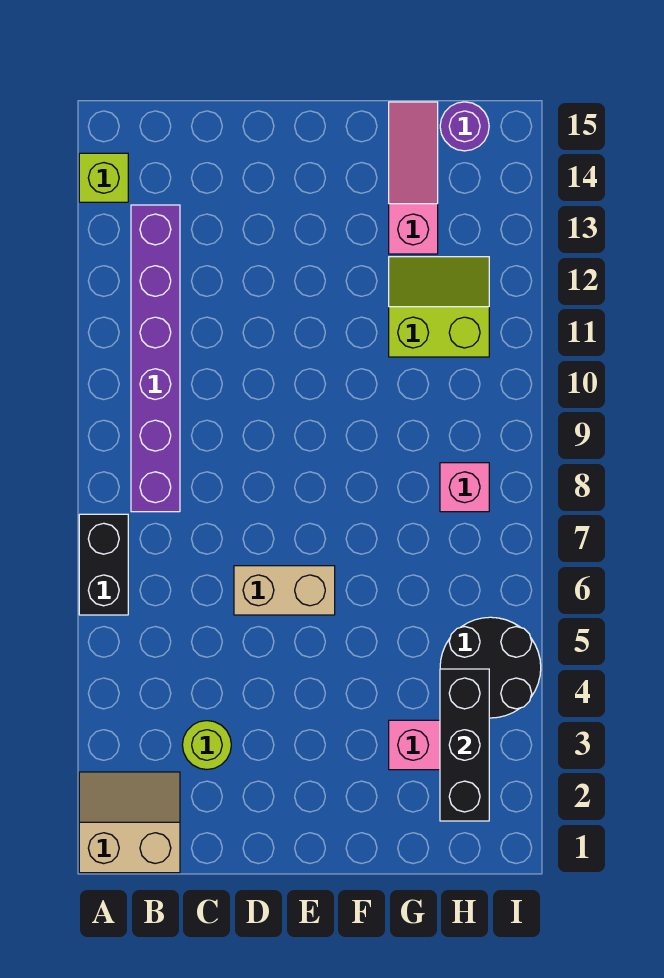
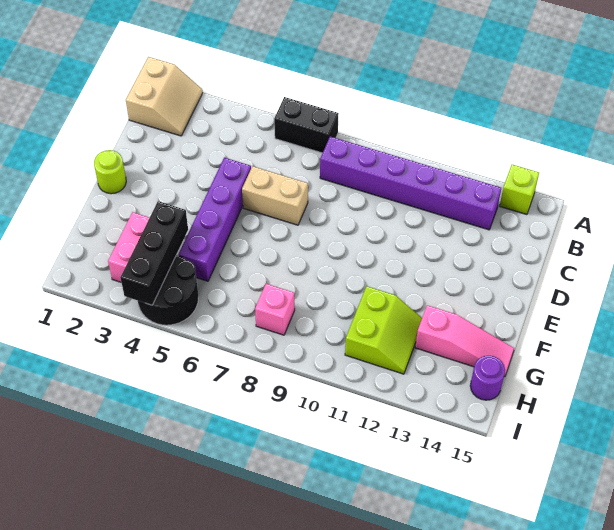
lime round brick C3 level 1 -> lime round brick E1 level 1
none -> purple brick D5:G5 level 1
tan brick D6:E6 level 1 -> tan brick D6:D7 level 1
black brick H2:H4 level 2 -> black brick G4:I4 level 2

